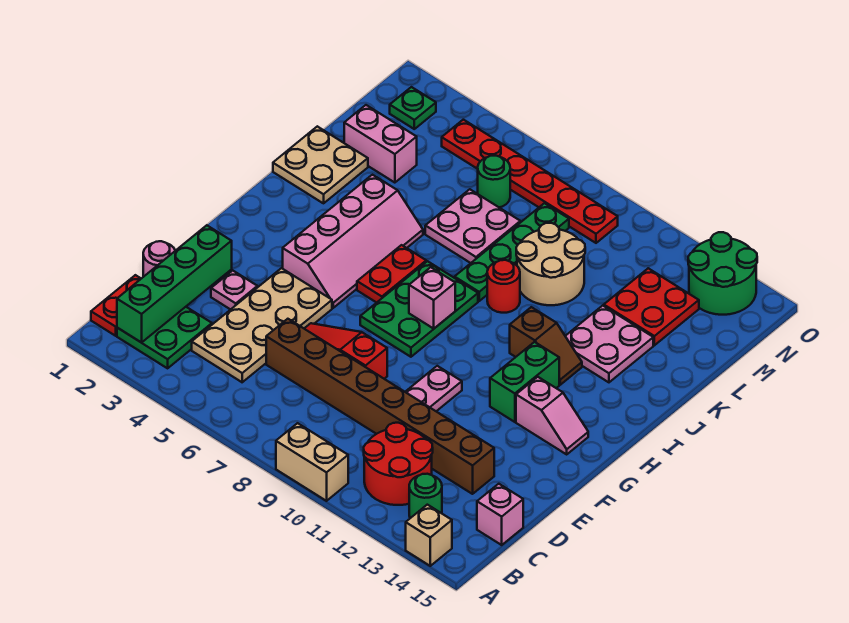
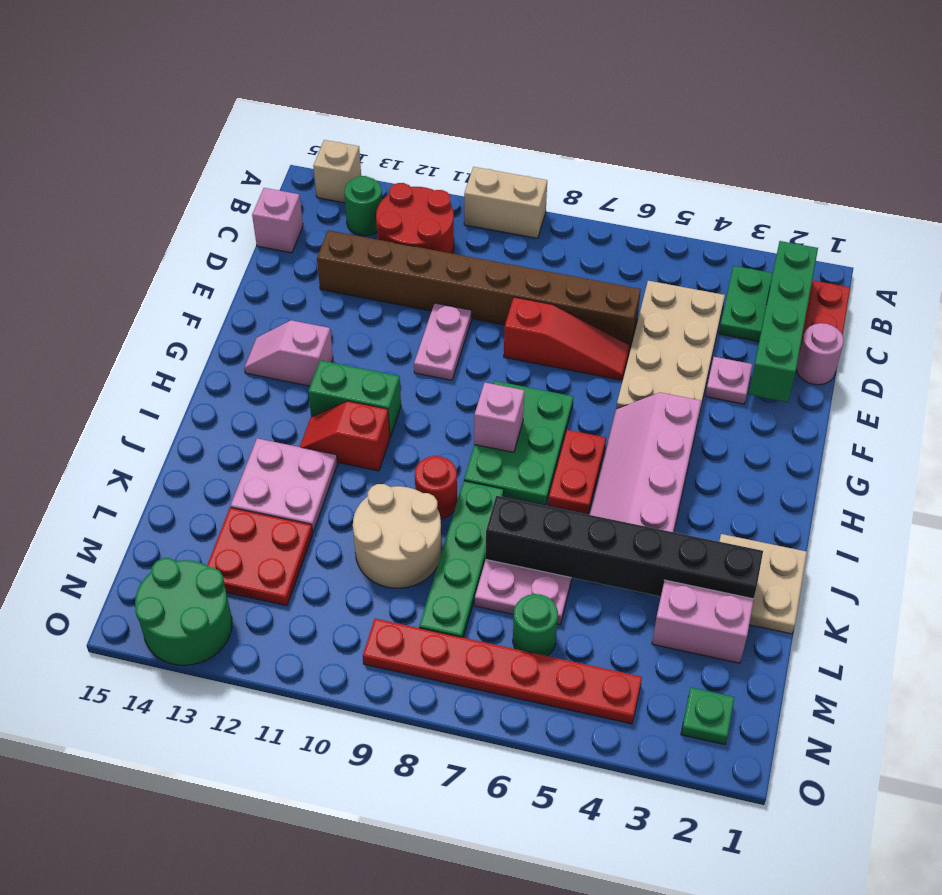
green brick G12:H12 level 1 -> green brick H11:H12 level 1
brown slope I11:I12 level 1 top 11 -> red slope I11:I12 level 1 top 11
none -> black brick K2:K7 level 2

